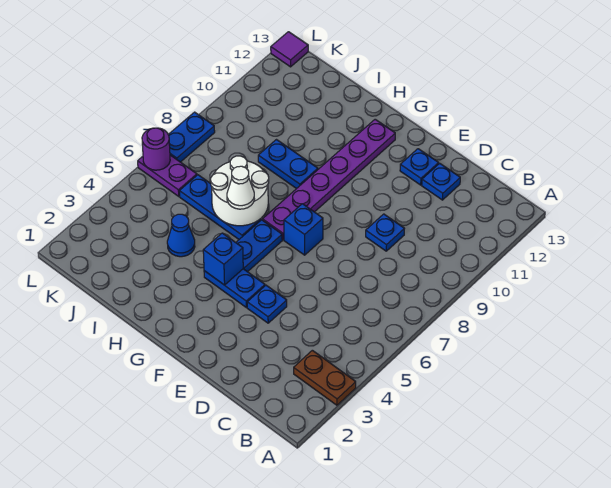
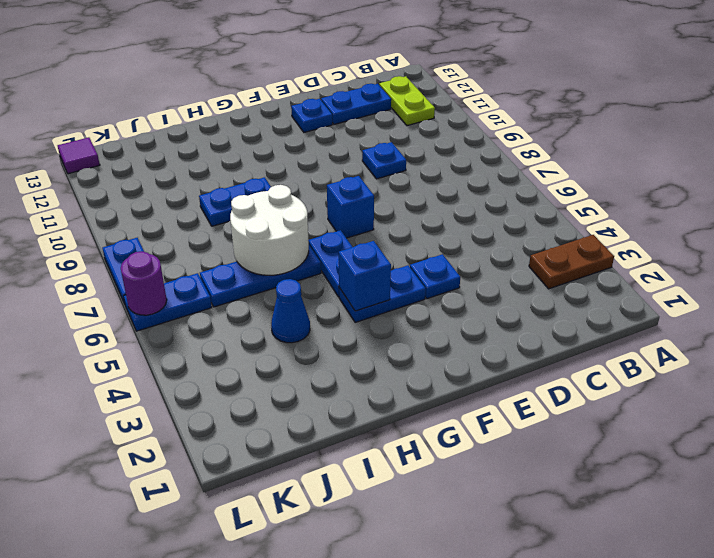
none -> lime plate B11:B12 level 1
blue plate D12 level 1 -> blue plate C12:D12 level 1
purple plate G7:G12 level 1 -> none
white cone H6 level 3 -> none
purple plate K6:L6 level 1 -> blue plate K6:L6 level 1

